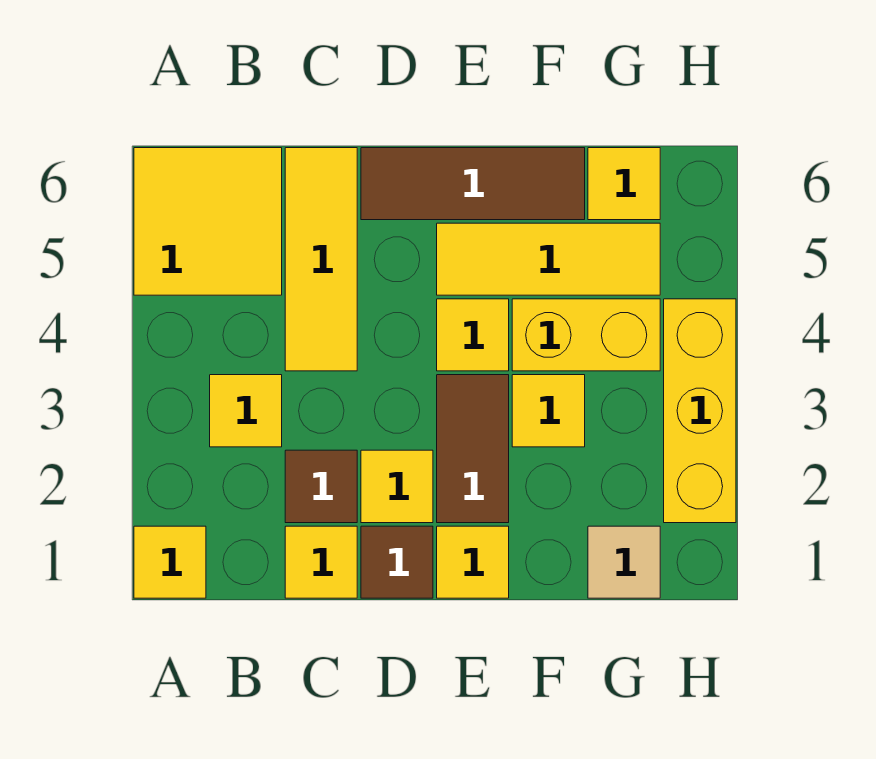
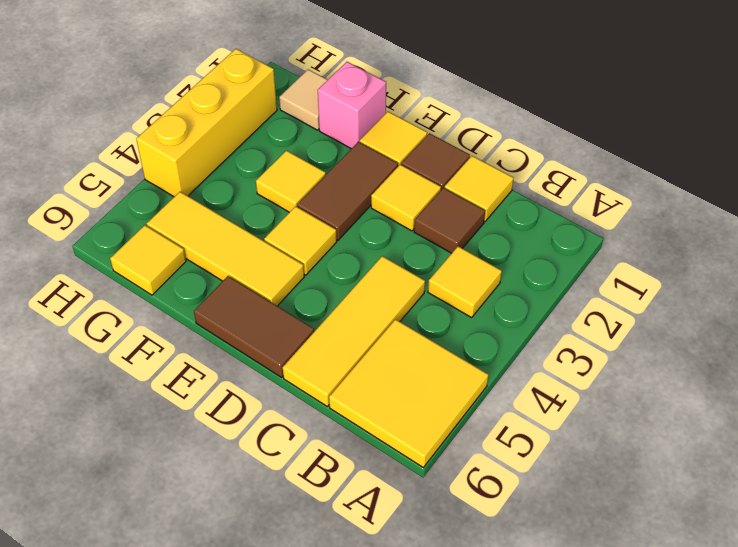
yellow tile A1 level 1 -> none
brown tile D6:F6 level 1 -> brown tile D6:E6 level 1
none -> pink brick F1 level 1
yellow brick F4:G4 level 1 -> none

